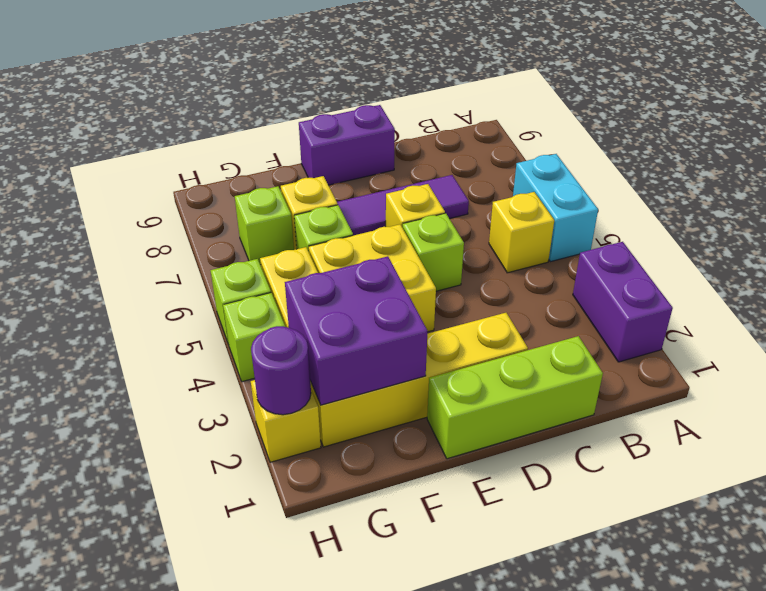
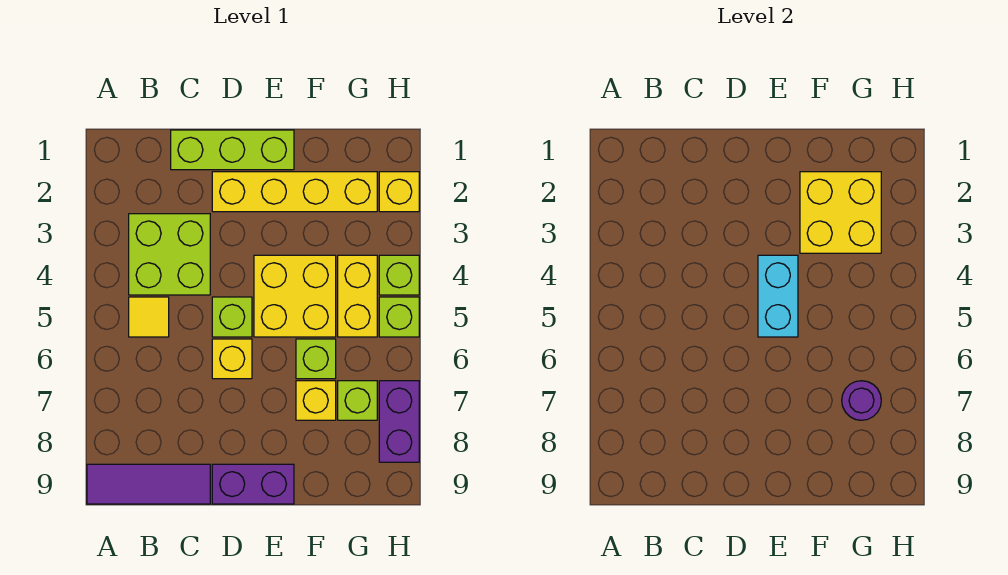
purple brick A2:A3 level 1 -> purple brick H7:H8 level 1
cyan brick A5:A6 level 1 -> cyan brick E4:E5 level 2
none -> lime brick B3:C4 level 1
yellow brick B5 level 1 -> yellow tile B5 level 1
purple tile C7:E7 level 1 -> purple tile A9:C9 level 1
purple brick F2:G3 level 2 -> yellow brick F2:G3 level 2
purple round brick H2 level 2 -> purple round brick G7 level 2

